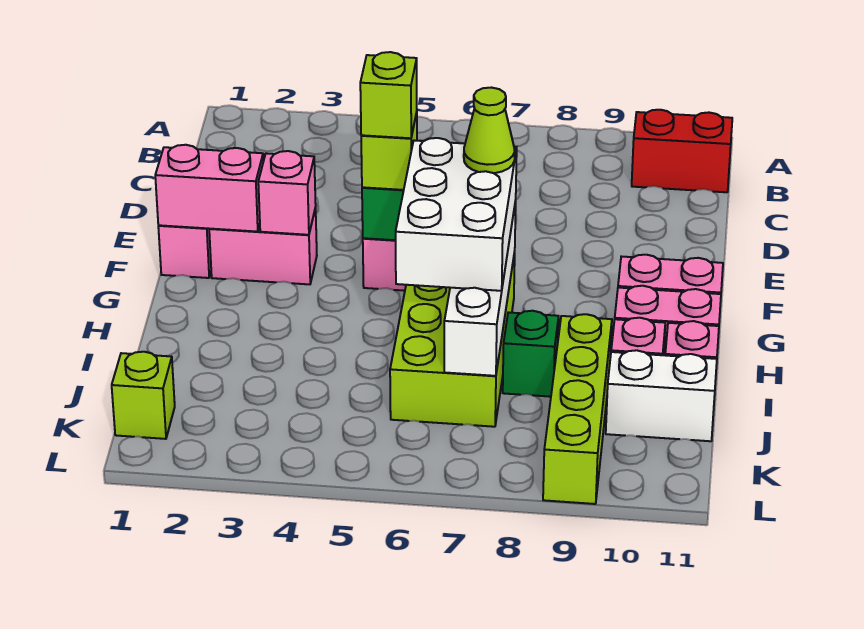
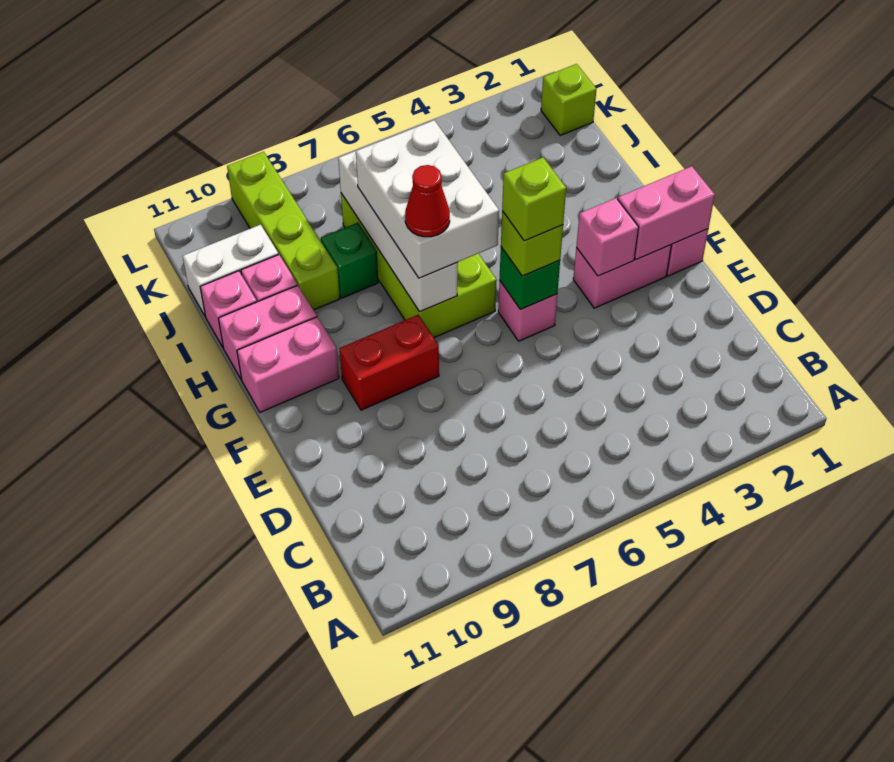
red brick B10:B11 level 1 -> red brick F8:F9 level 1
lime cone G7 level 4 -> red cone G7 level 4

